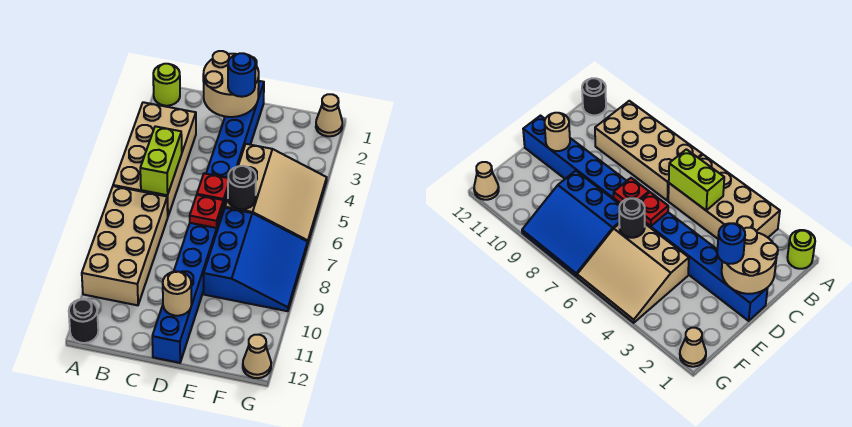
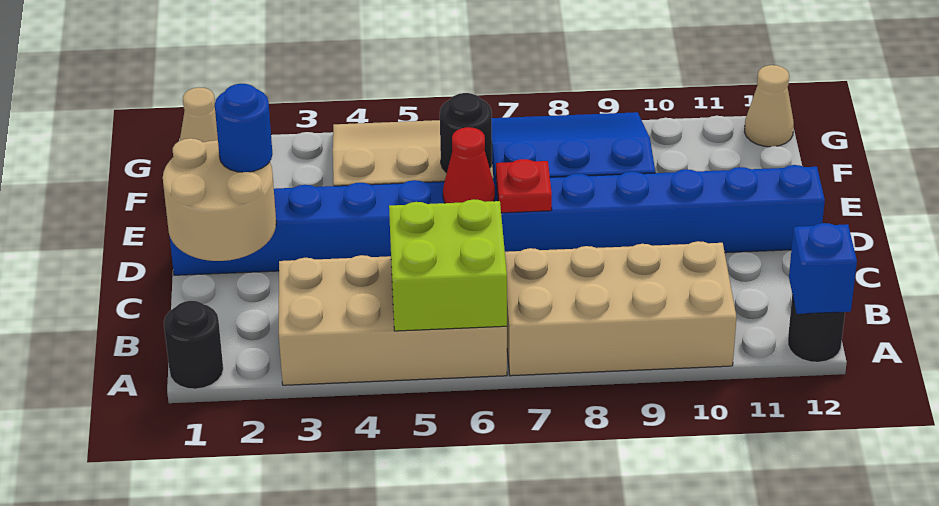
lime round brick A1 level 1 -> black round brick A1 level 1
none -> blue brick A12 level 2
lime brick B5:B6 level 2 -> lime brick A5:B6 level 2
red plate D6 level 2 -> red cone D6 level 2
tan round brick D11 level 2 -> none

